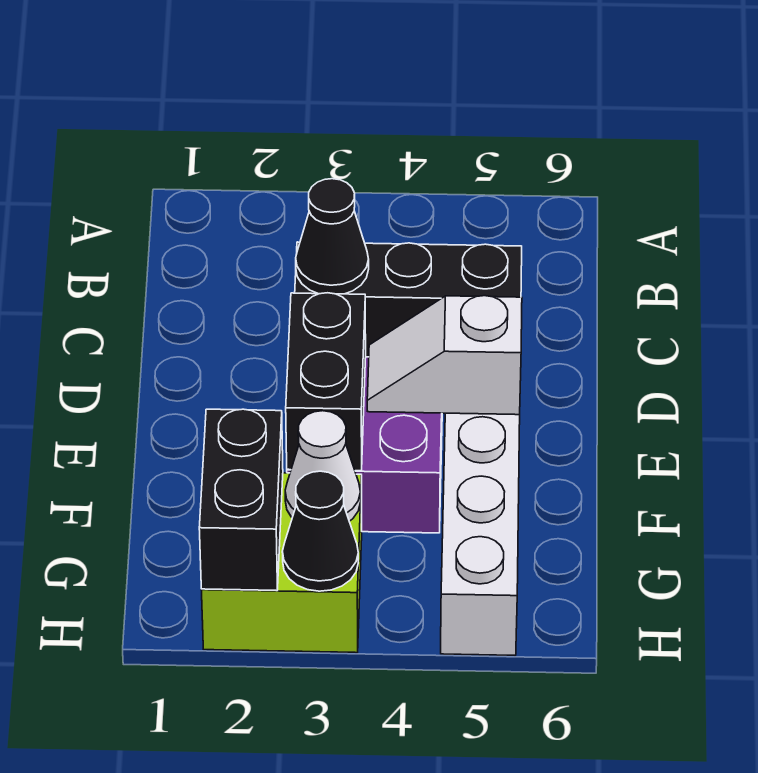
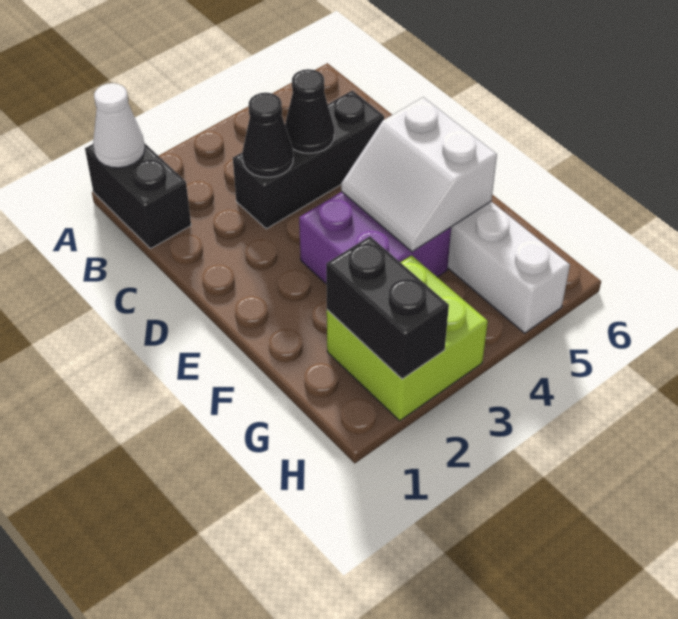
black brick E3:F3 level 2 -> black brick A1:B1 level 1
white slope E4:E5 level 2 top 5 -> white slope E4:F5 level 2 top 5
white cone G3 level 2 -> white cone A1 level 2
black cone H3 level 2 -> black cone C4 level 2

